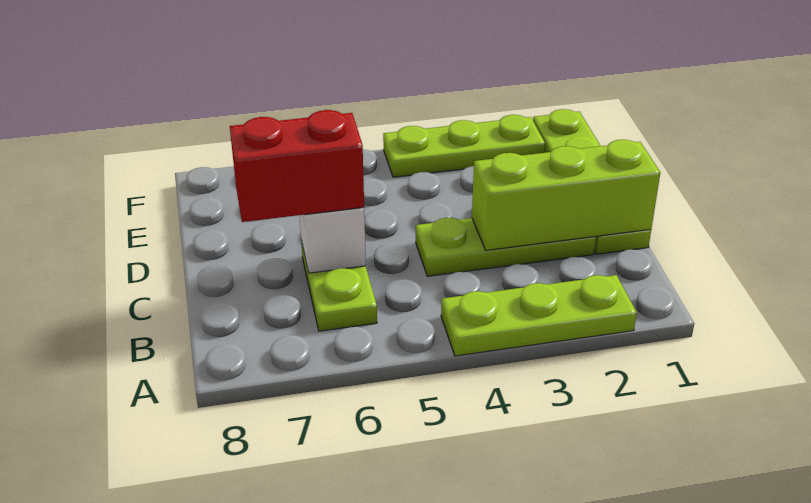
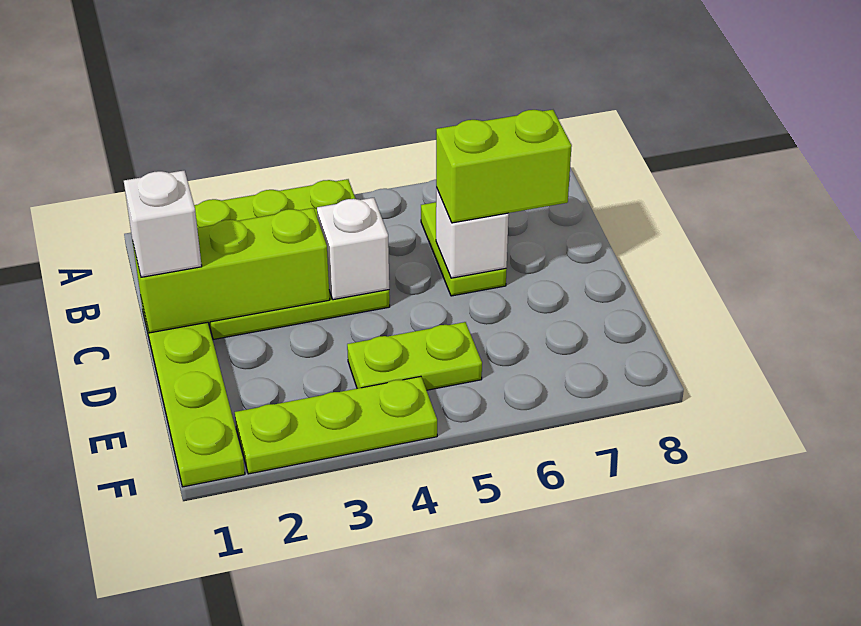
none -> white brick C1 level 3
none -> white brick C4 level 2
red brick C6:C7 level 3 -> lime brick C6:C7 level 3
none -> lime plate E4:E5 level 1

